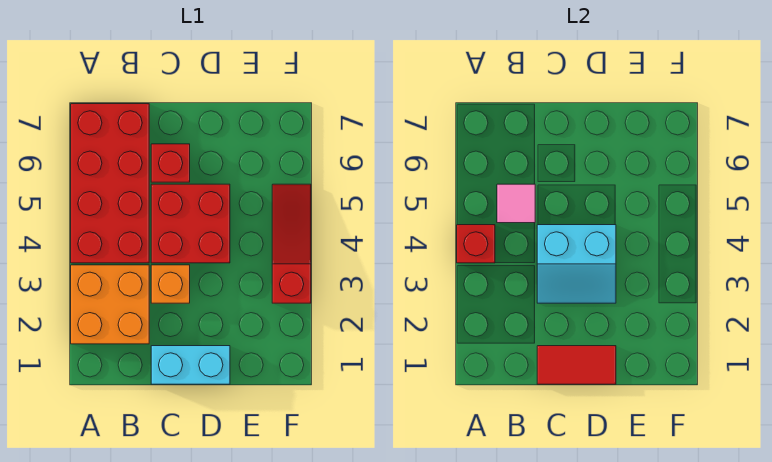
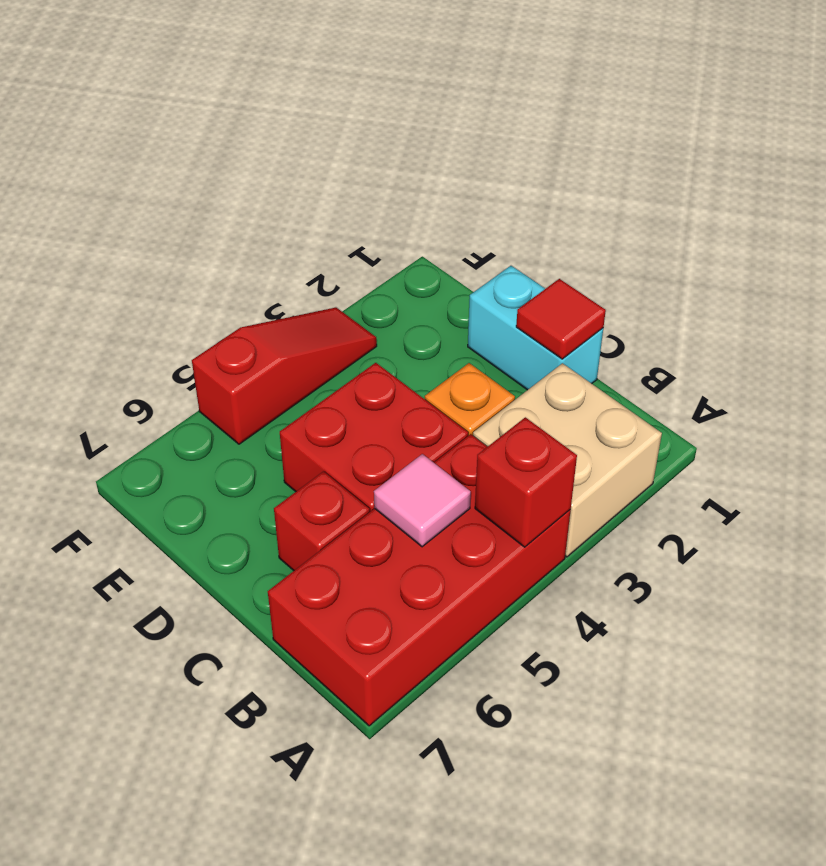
orange brick A2:B3 level 1 -> tan brick A2:B3 level 1
red tile C1:D1 level 2 -> red tile C1 level 2
cyan slope C3:D4 level 2 top 4 -> none
red slope F3:F5 level 1 top 3 -> red slope F3:F5 level 1 top 5

